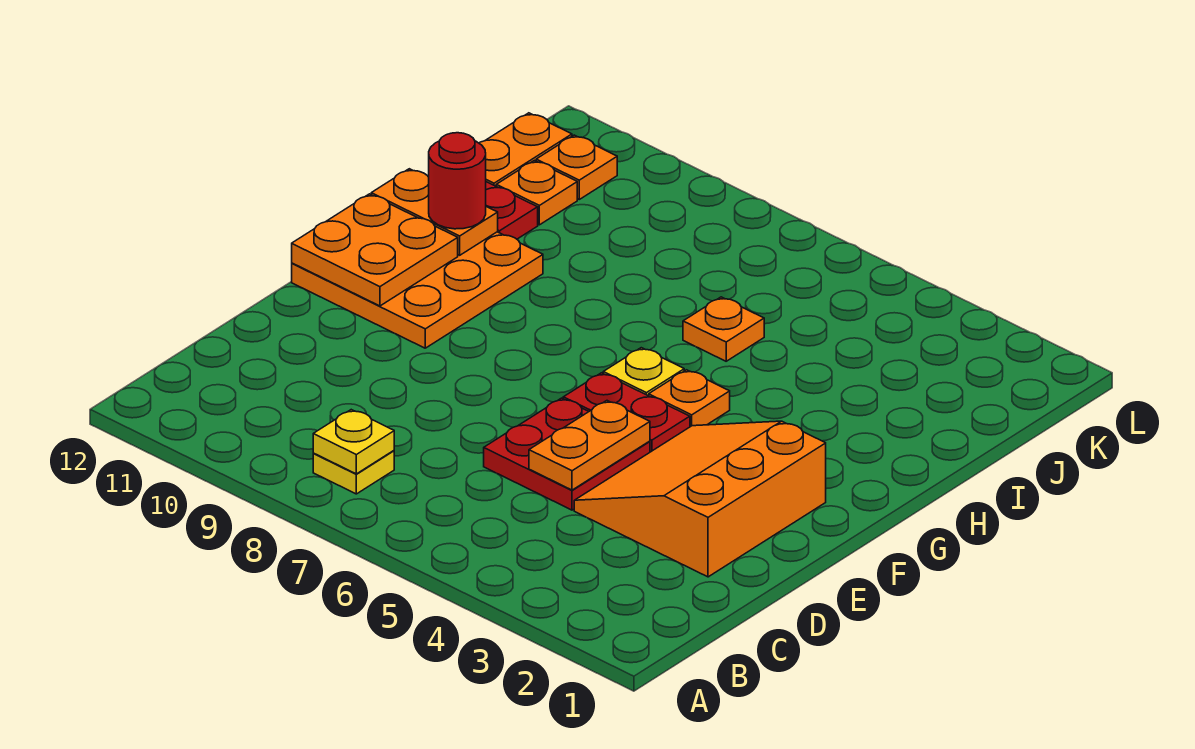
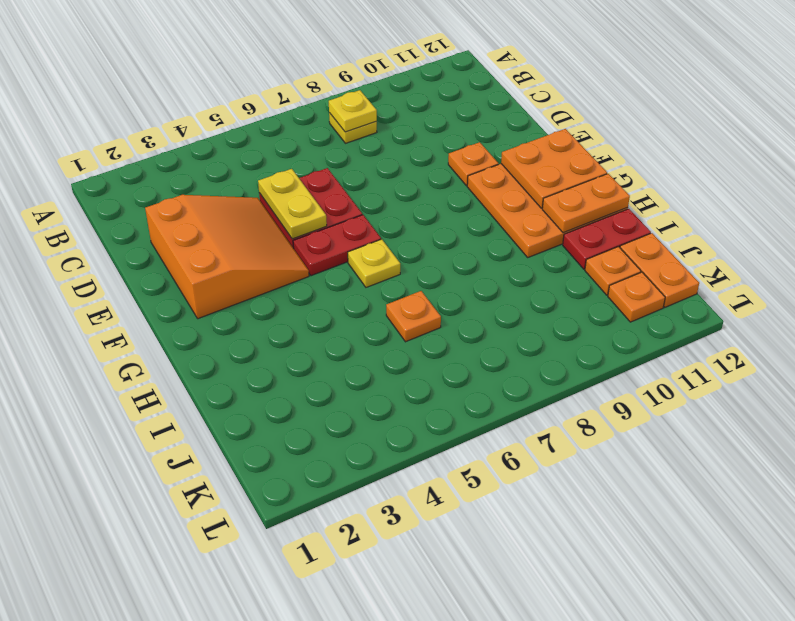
orange plate D5:E5 level 2 -> yellow plate D5:E5 level 2
orange plate G5 level 1 -> orange plate E10 level 1
red round brick H11 level 3 -> none

